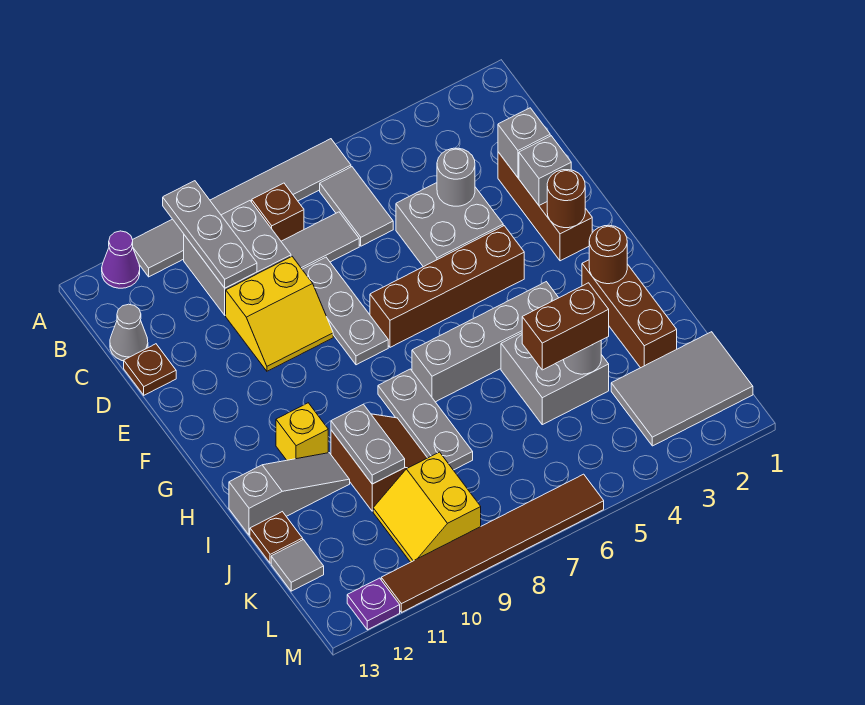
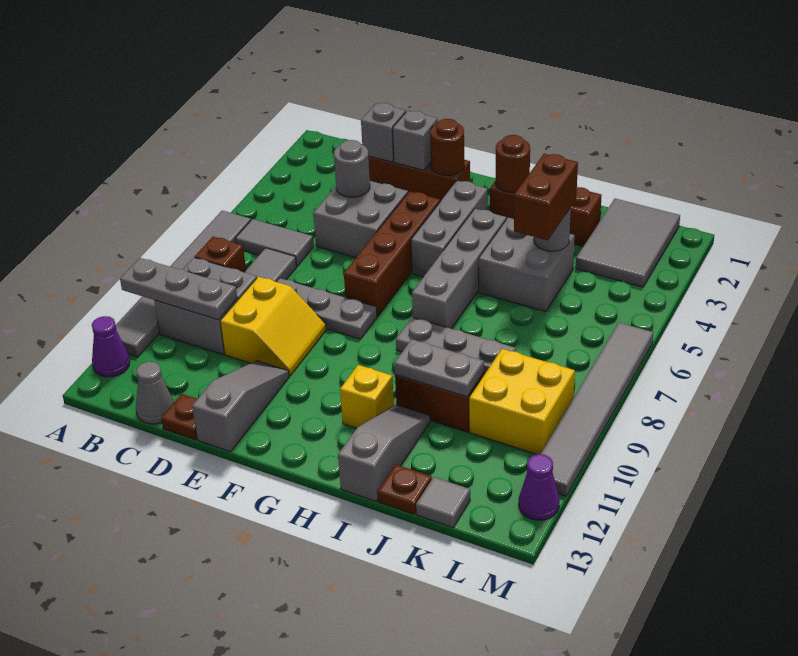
none -> grey slope E11:E13 level 1 top 13
none -> grey brick G3:G5 level 1
yellow slope K9:L10 level 1 top 9 -> yellow brick K9:L10 level 1
brown tile M6:M11 level 1 -> grey tile M6:M11 level 1
purple plate M12 level 1 -> purple cone M12 level 1

